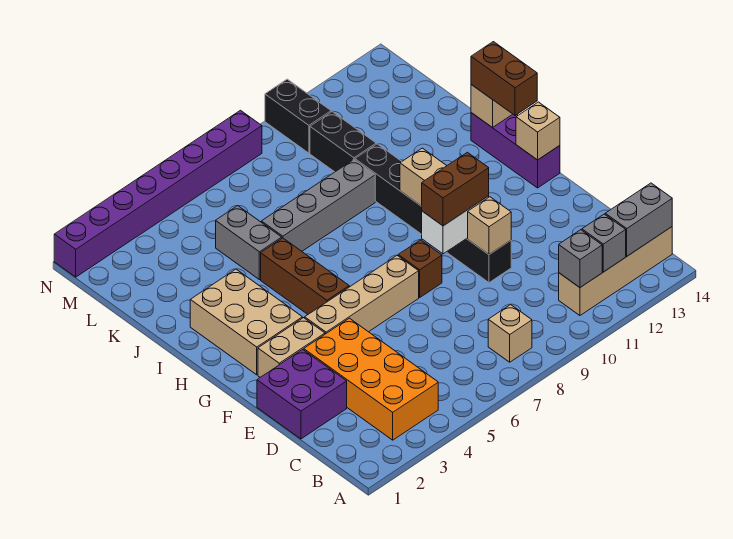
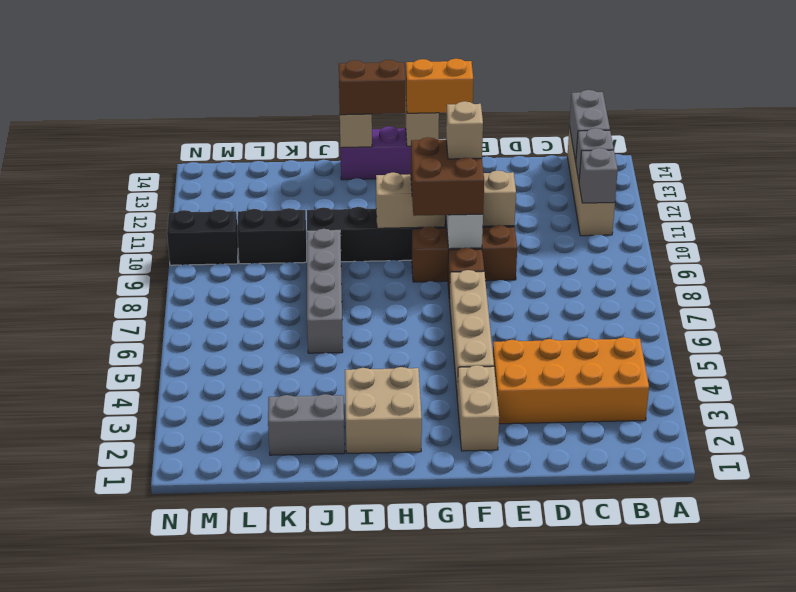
tan brick B8 level 1 -> tan brick F10 level 4
purple brick D1:E2 level 1 -> none
brown brick F9:F10 level 3 -> brown brick F9:G10 level 3
none -> orange brick F14:G14 level 3
tan brick G2:I3 level 1 -> tan brick H2:I3 level 1
brown brick G5:I5 level 1 -> brown brick E9:G9 level 1
grey brick J5:K5 level 1 -> grey brick J2:K2 level 1
purple brick N1:N8 level 1 -> none

